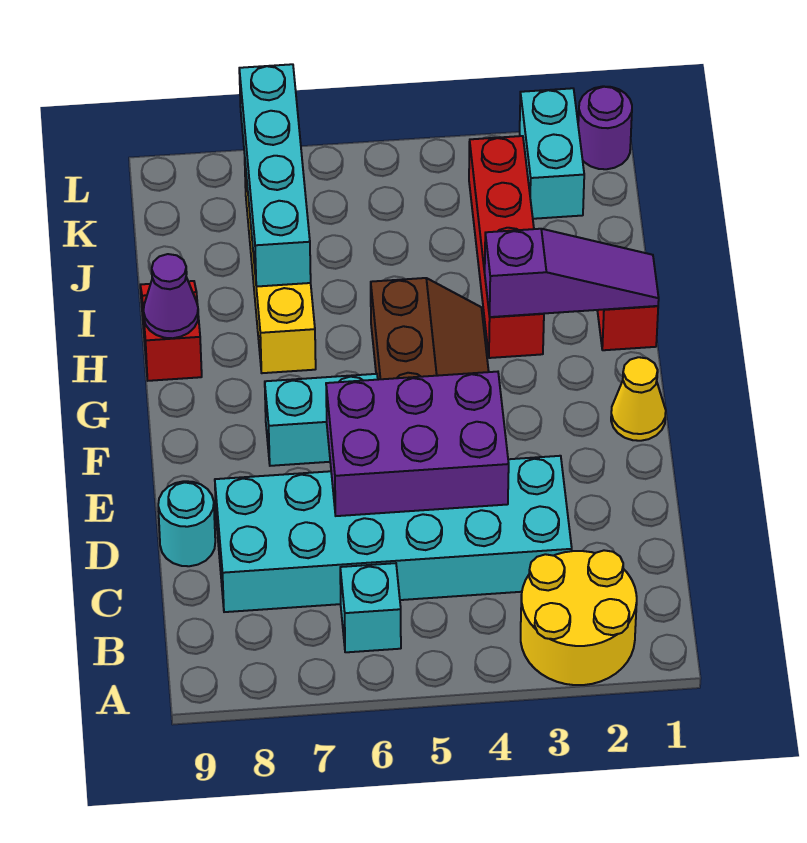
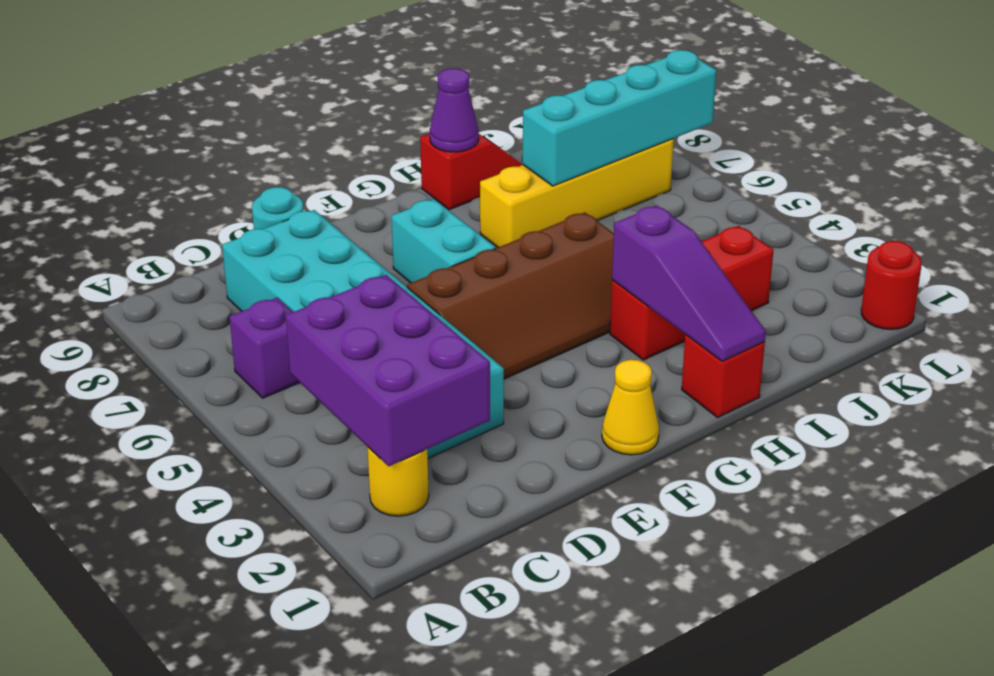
yellow round brick A2:B3 level 1 -> yellow round brick B2 level 1
cyan brick B6 level 1 -> purple brick B6 level 1
purple brick D4:E6 level 2 -> purple brick B2:C4 level 2
red brick H3:K3 level 1 -> red brick H3:J3 level 1
cyan brick K2:L2 level 1 -> none
purple round brick L1 level 1 -> red round brick L1 level 1

